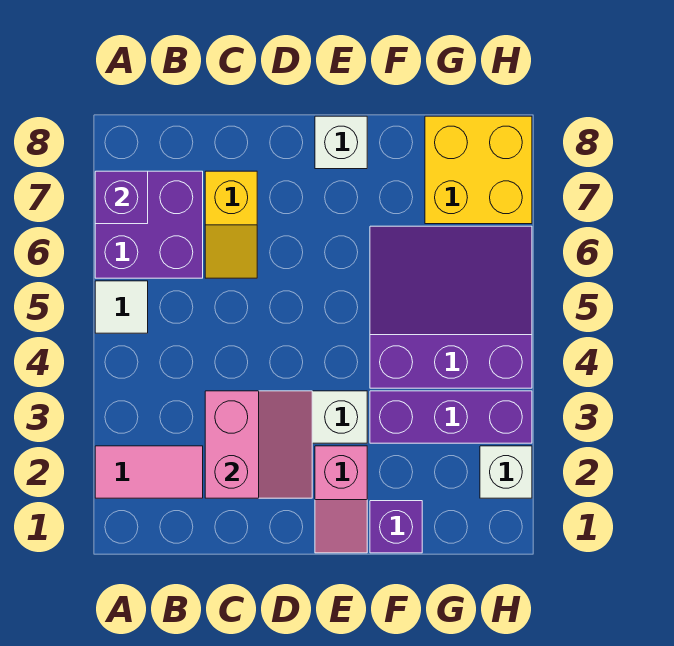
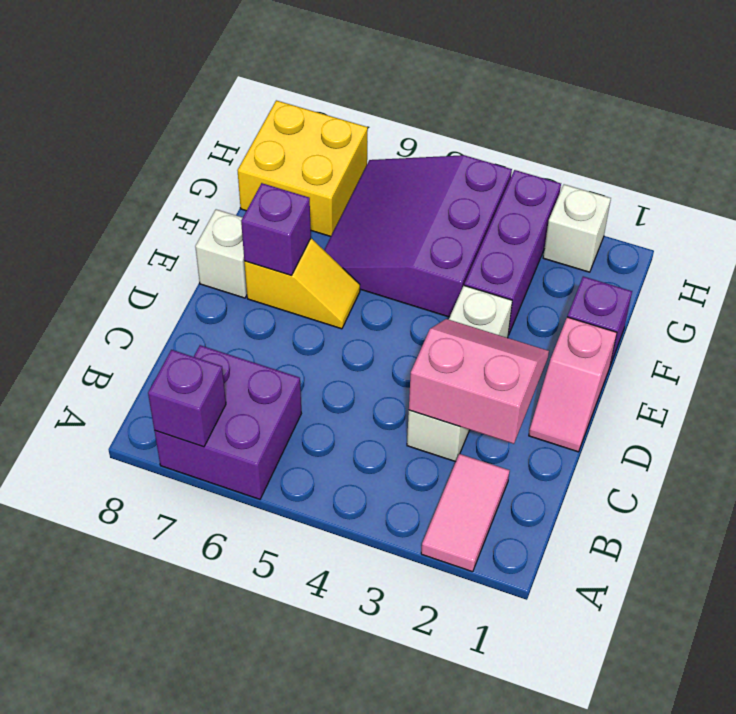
white tile A5 level 1 -> none
yellow slope C6:C7 level 1 top 7 -> yellow slope E6:E7 level 1 top 7
pink slope E1:E2 level 1 top 2 -> pink slope D1:E1 level 1 top E
none -> purple brick E7 level 2

